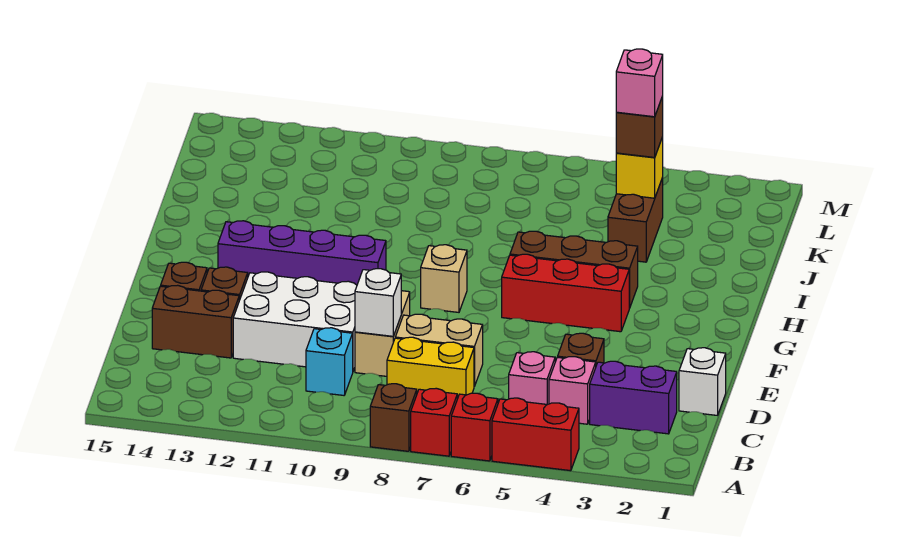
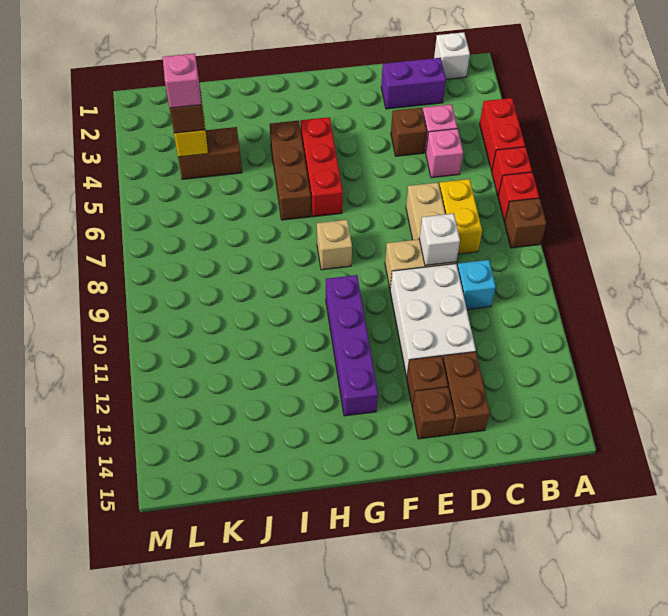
purple brick C2:C3 level 1 -> purple brick C2:D2 level 1
white brick D1 level 1 -> white brick B1 level 1

